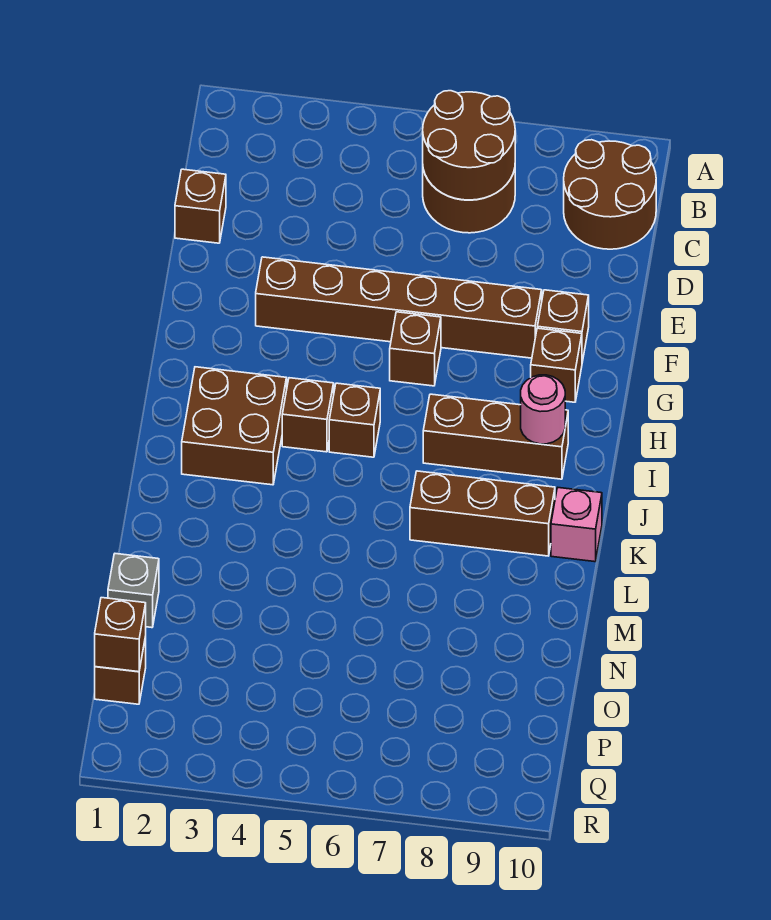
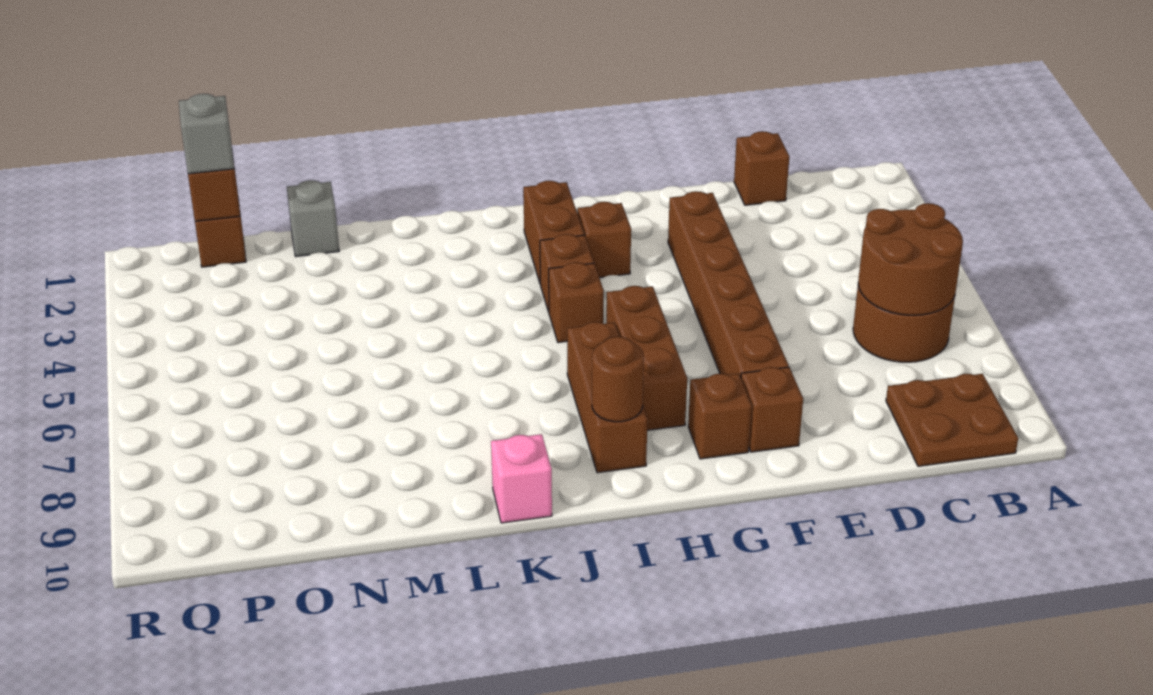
brown round brick B9:C10 level 1 -> brown plate B9:C10 level 1
brown brick G6 level 1 -> brown brick H3 level 1
brown brick I2:J3 level 1 -> brown brick I2:I3 level 1
pink round brick I9 level 2 -> brown round brick I9 level 2
brown brick K7:K9 level 1 -> brown brick H6:H8 level 1
none -> grey brick P1 level 3

